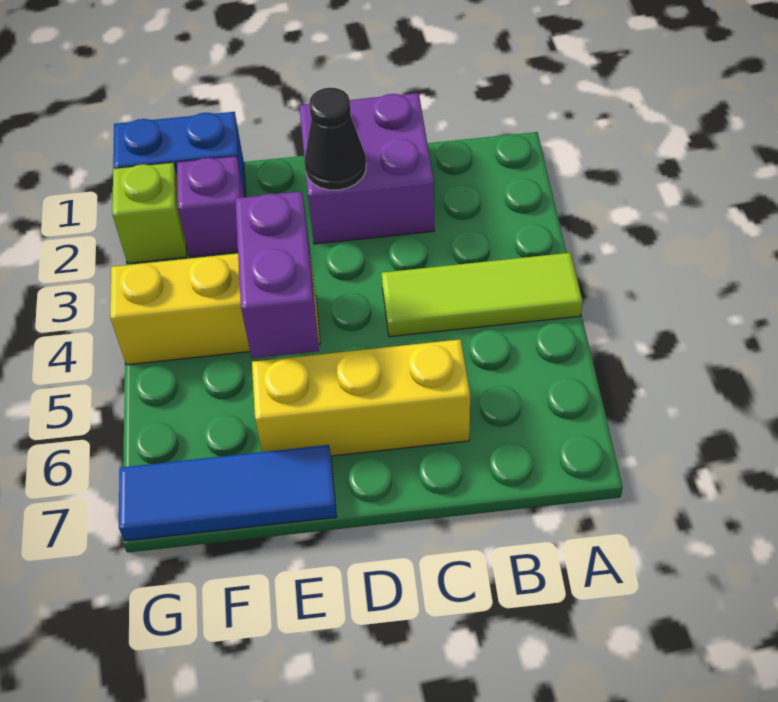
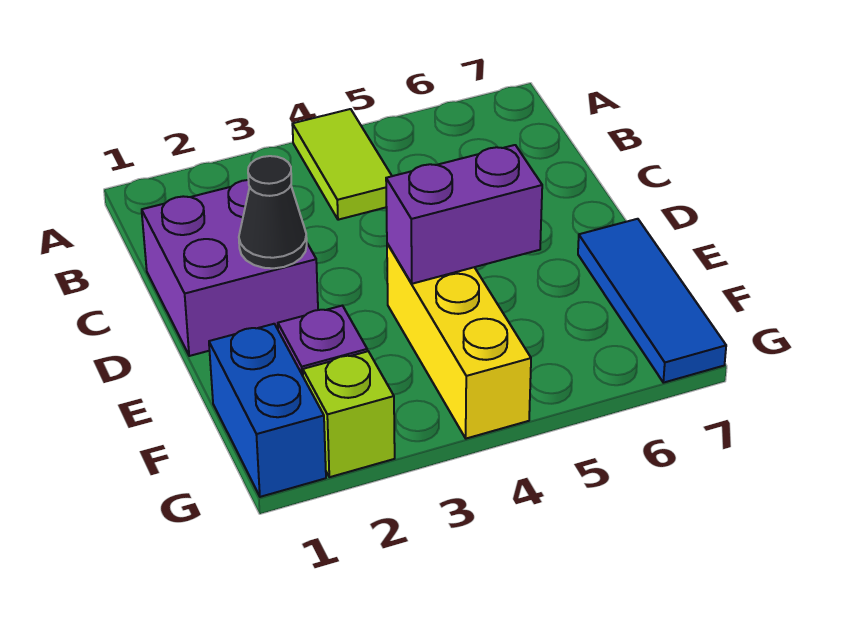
lime tile A4:C4 level 1 -> lime tile A4:B4 level 1
yellow brick C6:E6 level 1 -> none

